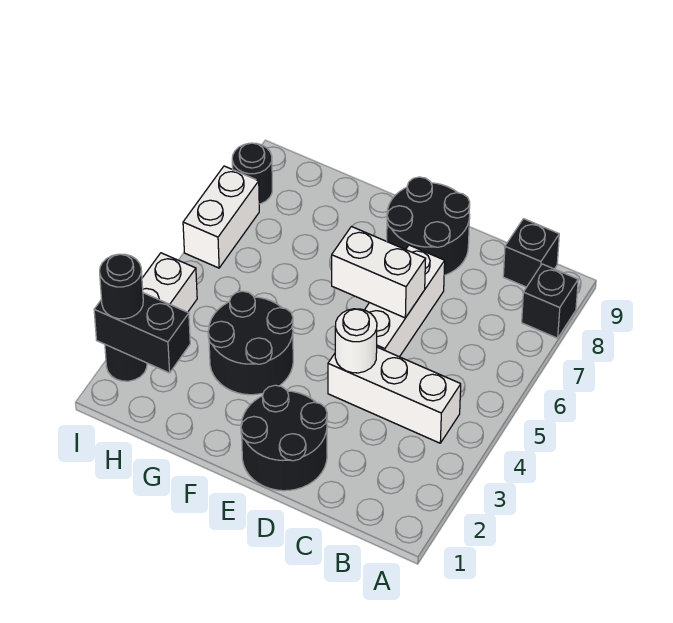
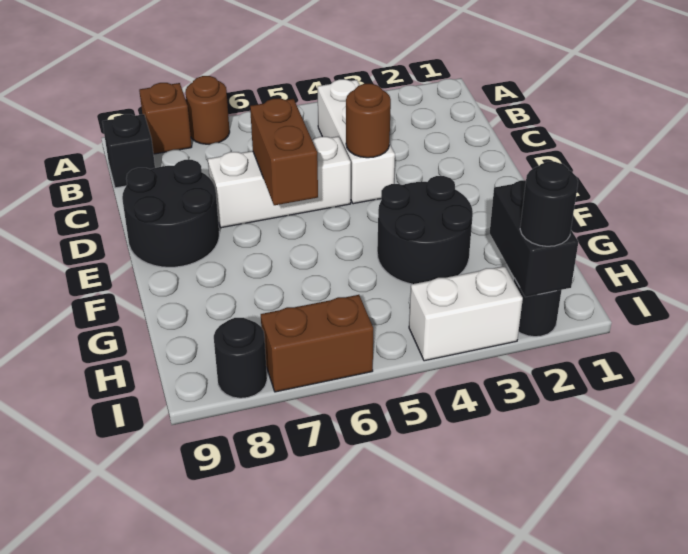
none -> brown round brick A7 level 1
black brick A8 level 1 -> brown brick A8 level 1
black round brick D1:E2 level 1 -> none
white round brick D4 level 2 -> brown round brick D4 level 2
white brick D6:E6 level 2 -> brown brick D6:E6 level 2
white brick I6:I7 level 1 -> brown brick I6:I7 level 1

